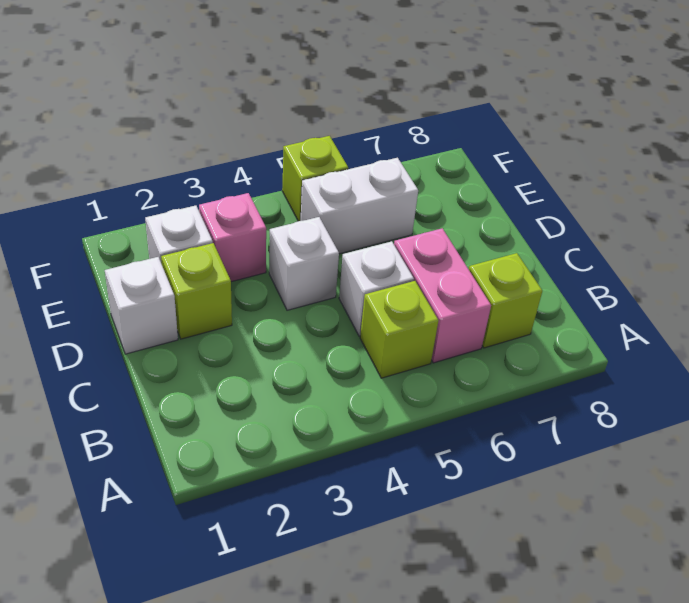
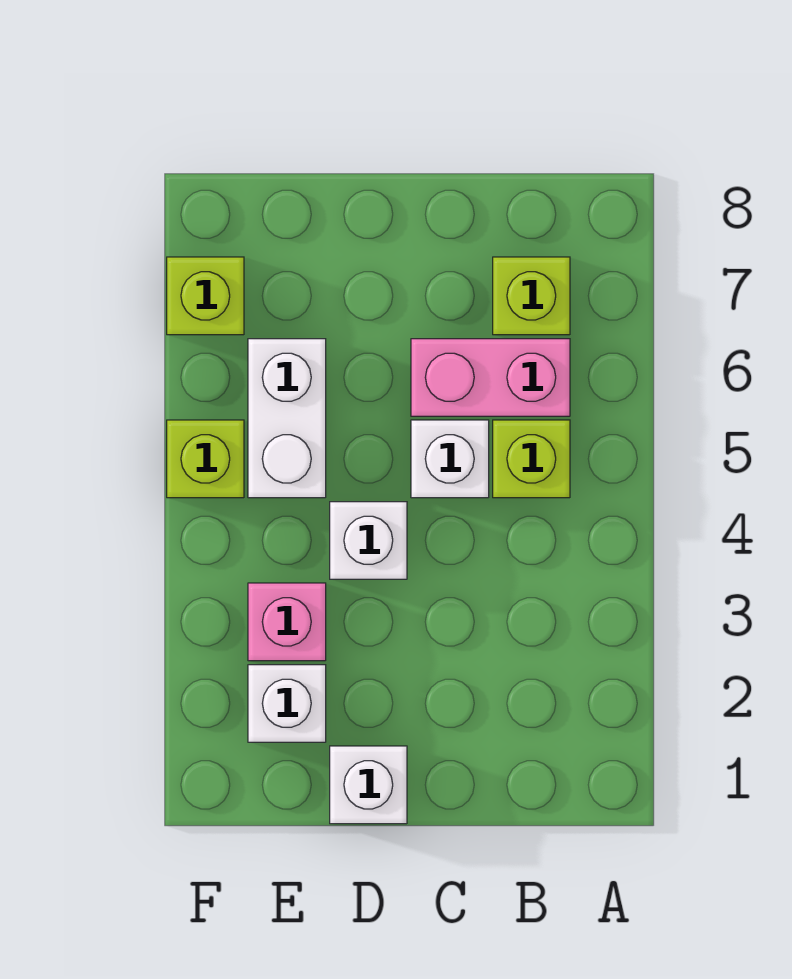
lime brick D2 level 1 -> lime brick F7 level 1

